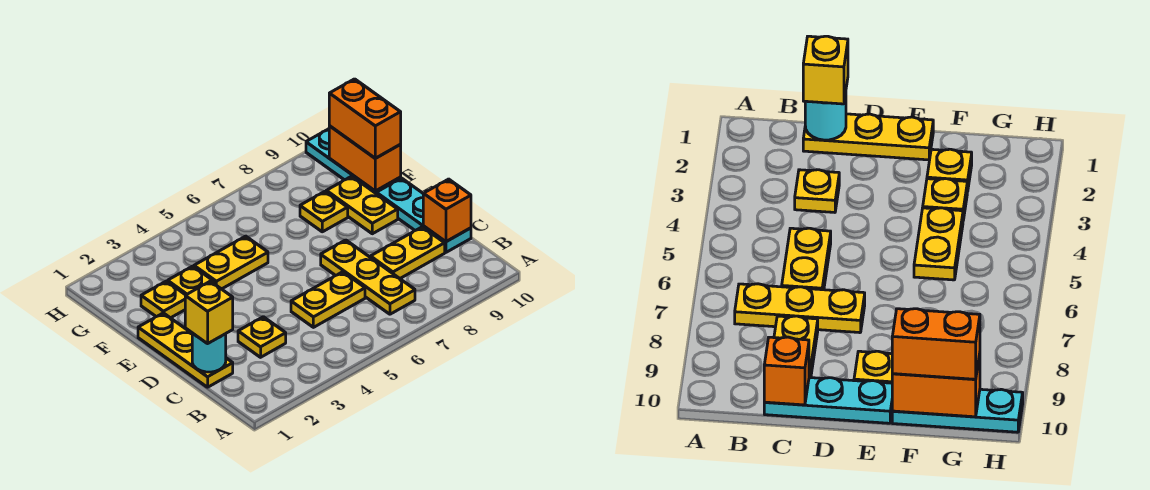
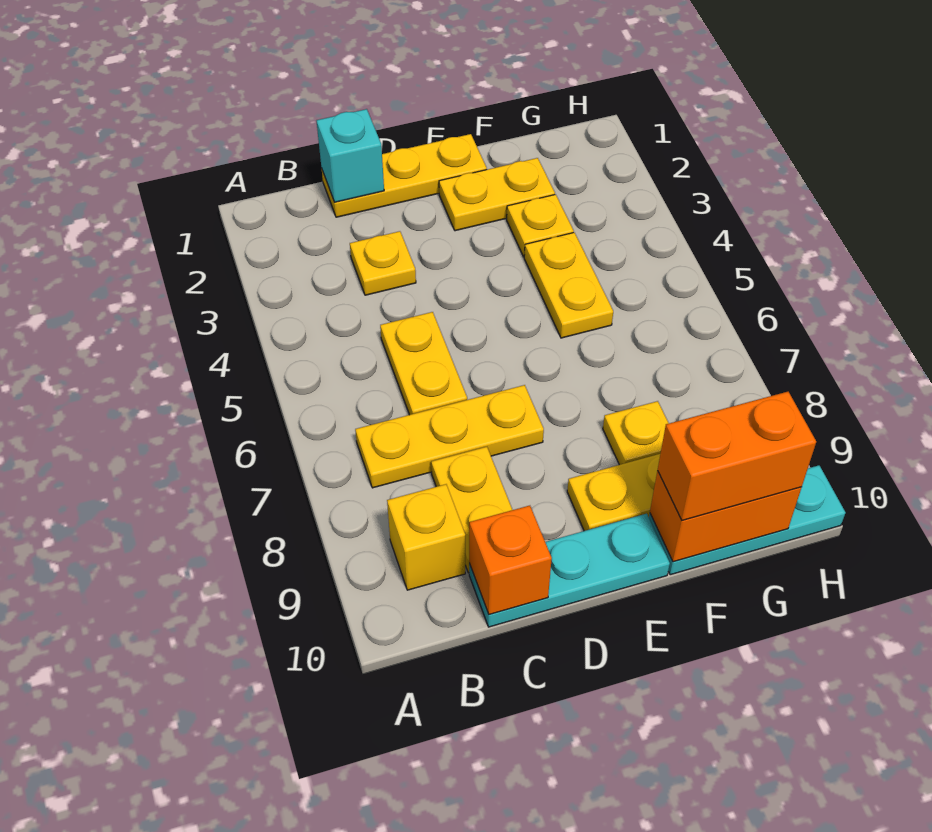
cyan round brick C1 level 2 -> cyan brick C1 level 2
yellow brick C1 level 3 -> yellow brick B9 level 1
yellow plate F2 level 1 -> yellow plate E2:F2 level 1

